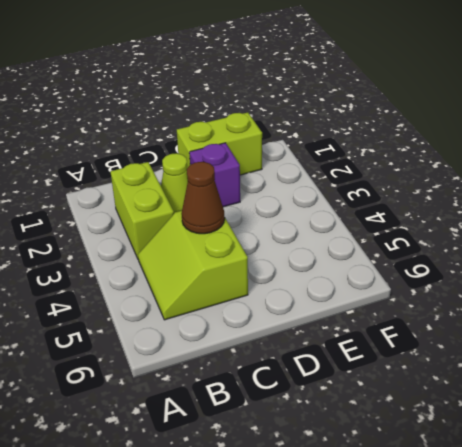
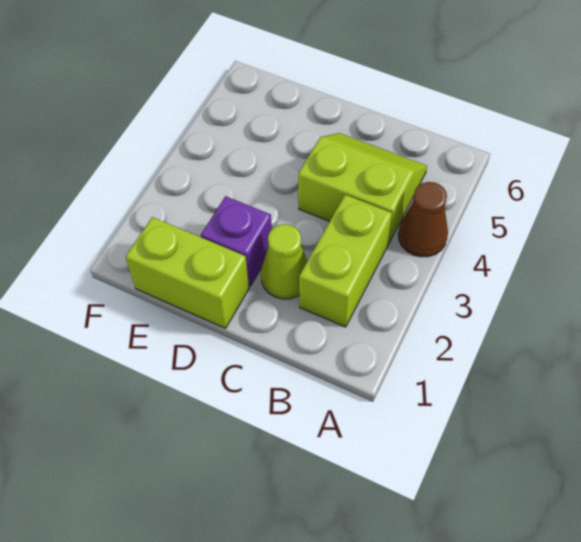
lime slope B4:C5 level 1 top C -> lime slope B4:C5 level 1 top 4
brown cone C4 level 2 -> brown cone A4 level 1

